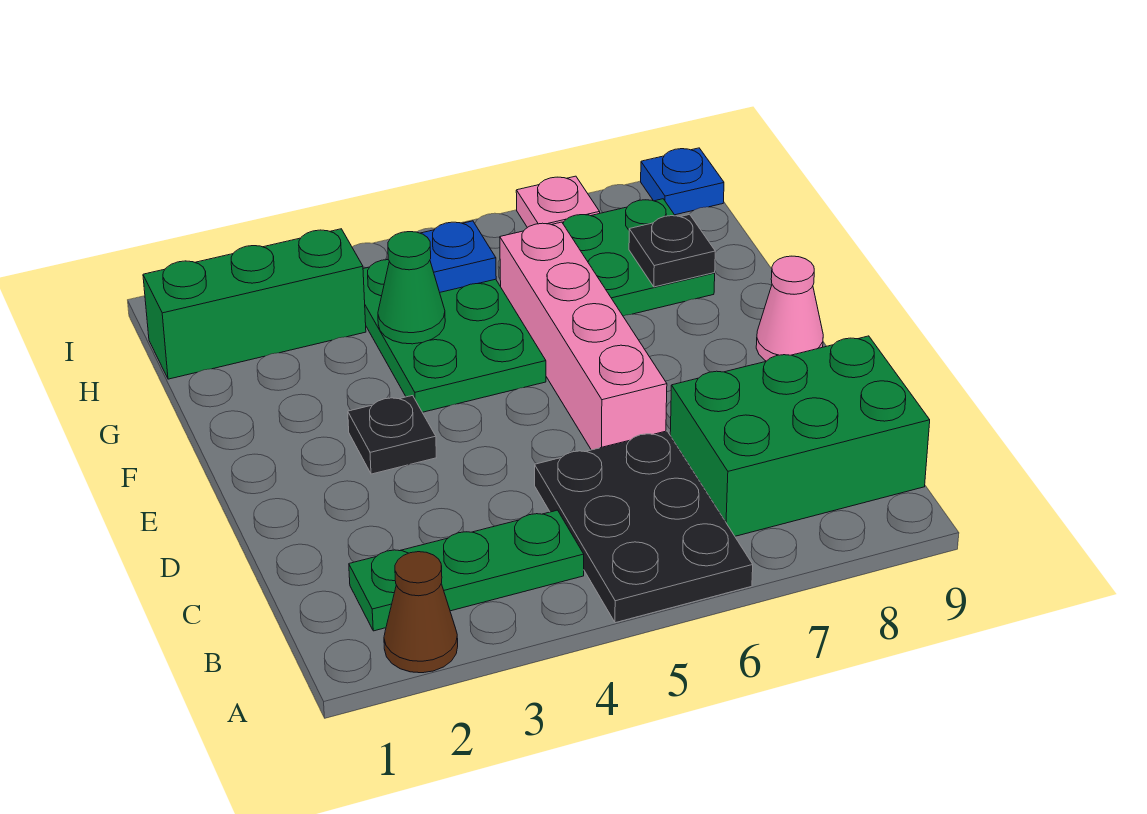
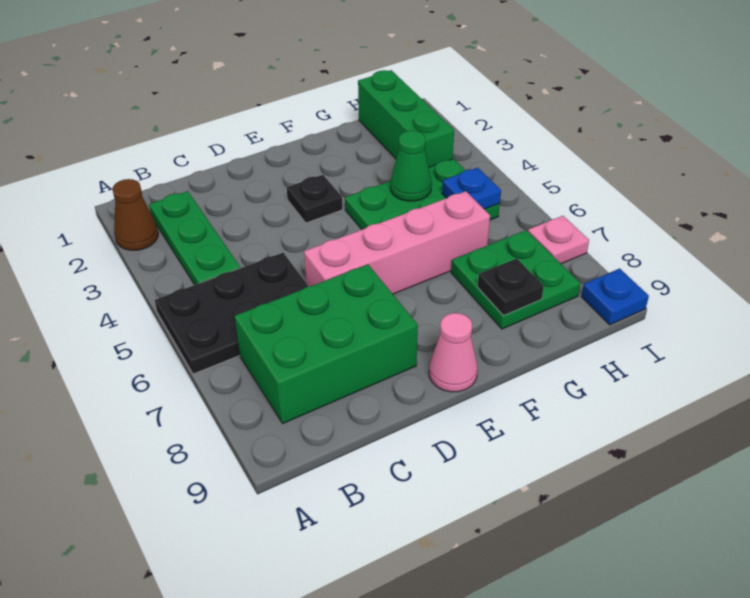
green brick B7:C9 level 1 -> green brick B7:D8 level 1

